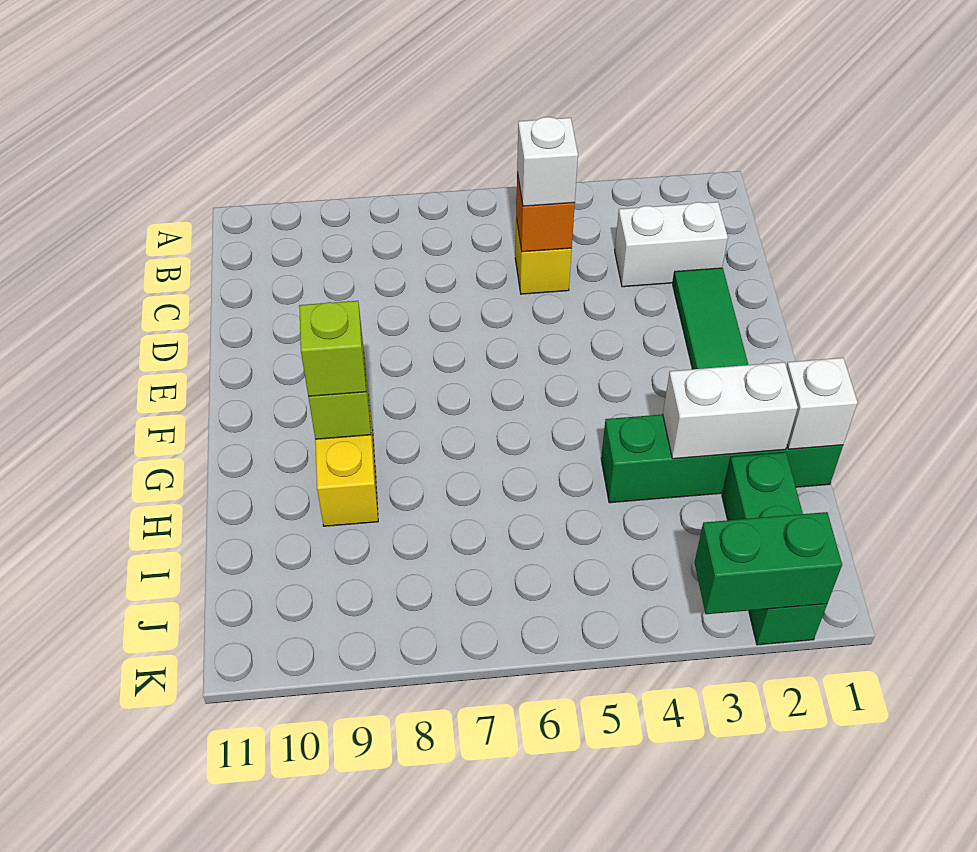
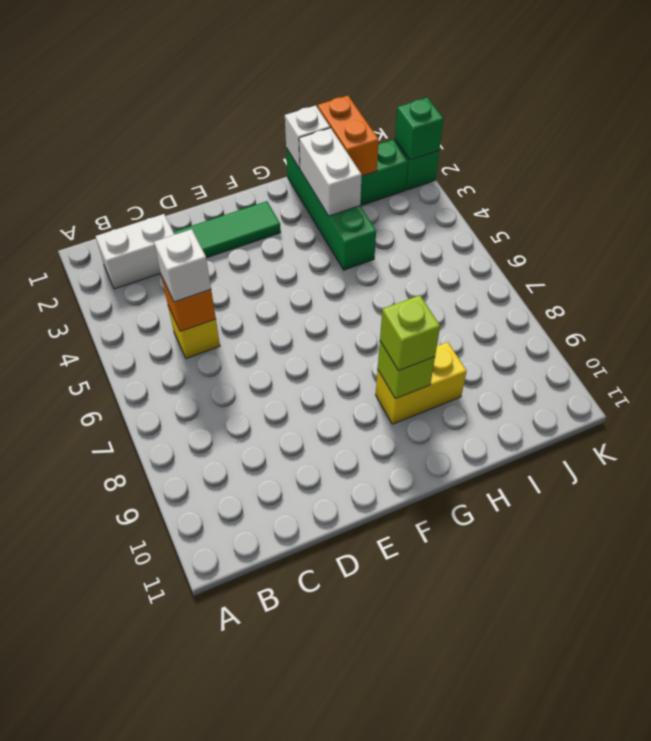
white brick C2:C3 level 1 -> white brick B2:C2 level 1
none -> orange brick I1:I2 level 2
green brick K2:K3 level 2 -> green brick K2 level 2

